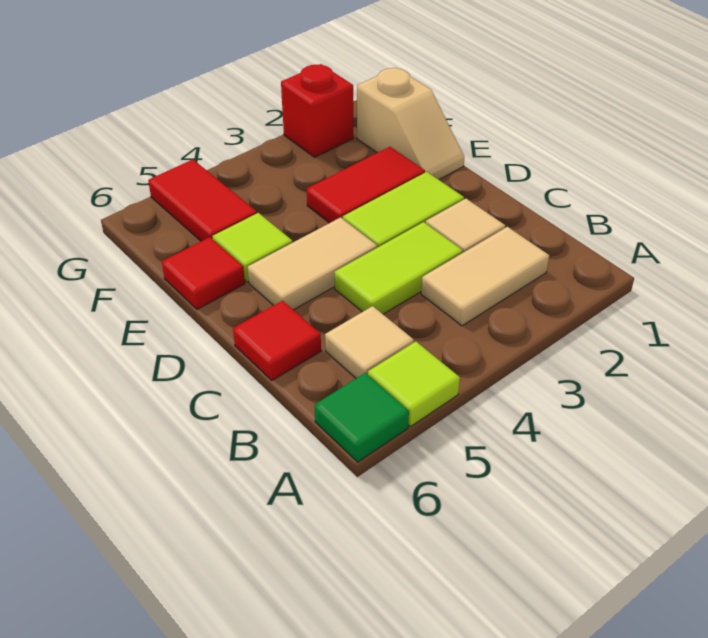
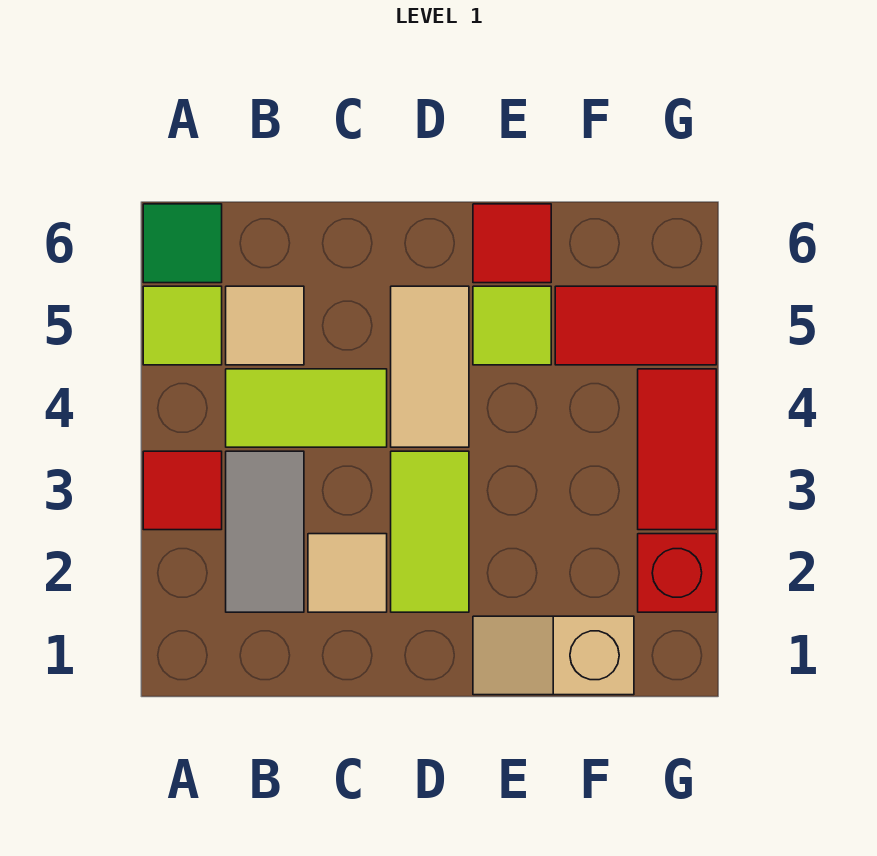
tan tile B2:B3 level 1 -> grey tile B2:B3 level 1
lime tile C3:C4 level 1 -> lime tile B4:C4 level 1
red tile C6 level 1 -> red tile A3 level 1
red tile E2:E3 level 1 -> red tile G3:G4 level 1

